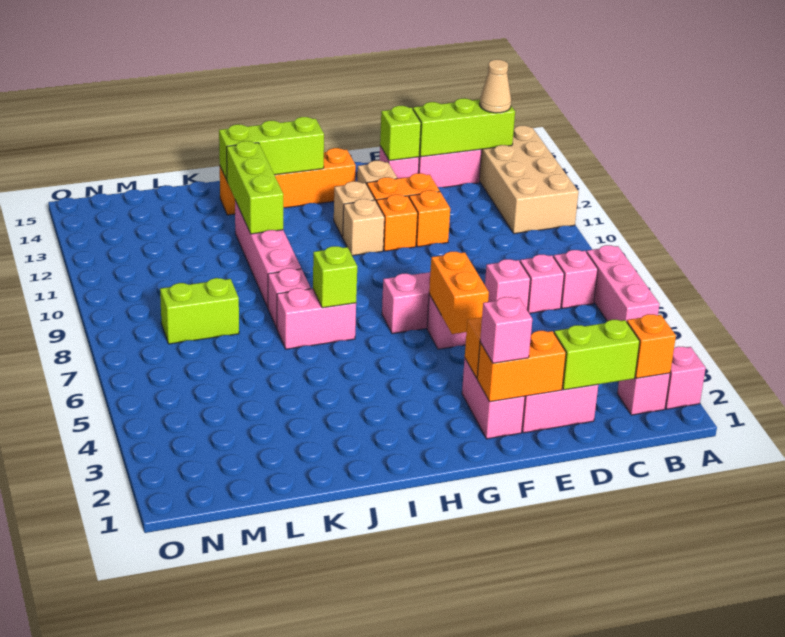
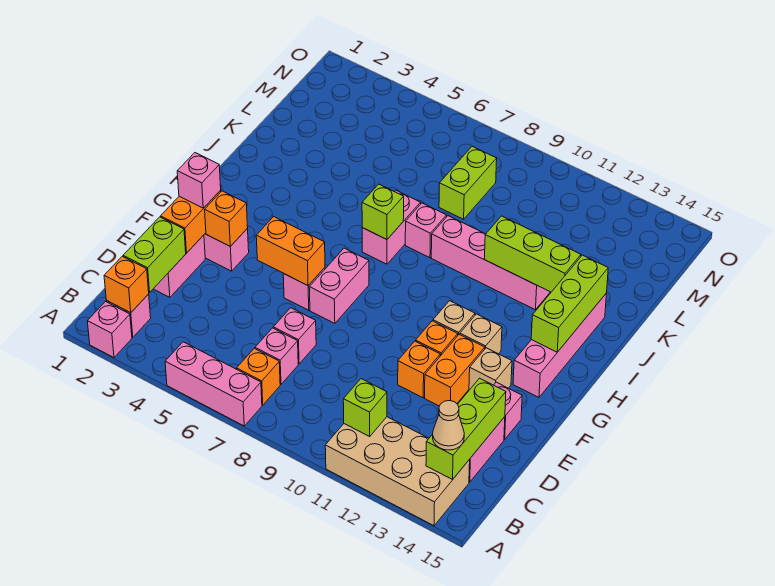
pink brick B7 level 1 -> orange brick B7 level 1
lime brick E14 level 2 -> lime brick B11 level 2
orange brick G14:J14 level 1 -> pink brick G14:J14 level 1

